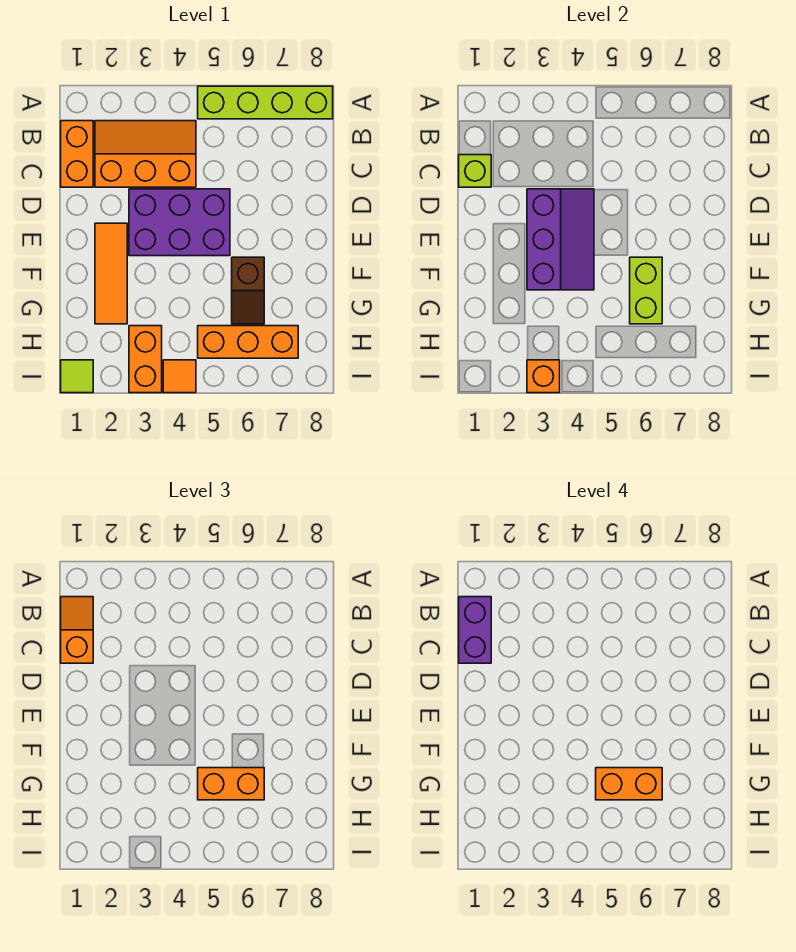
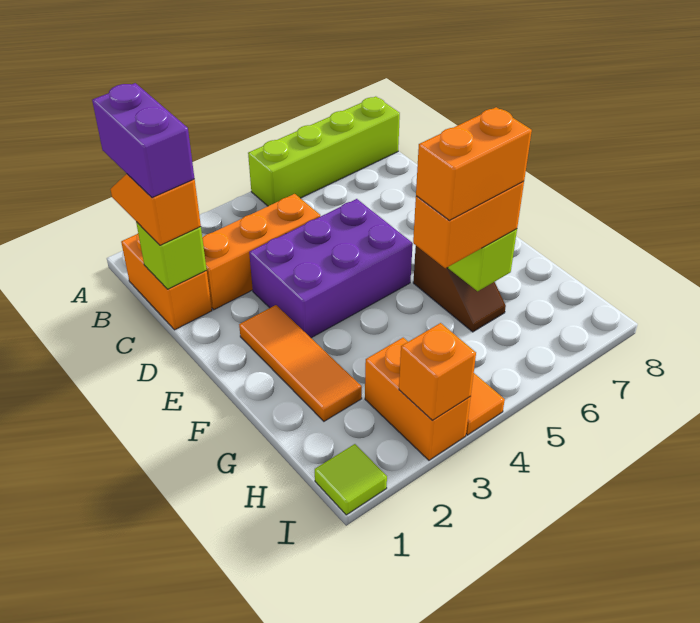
purple slope D3:F4 level 2 top 3 -> none
orange brick H5:H7 level 1 -> none

